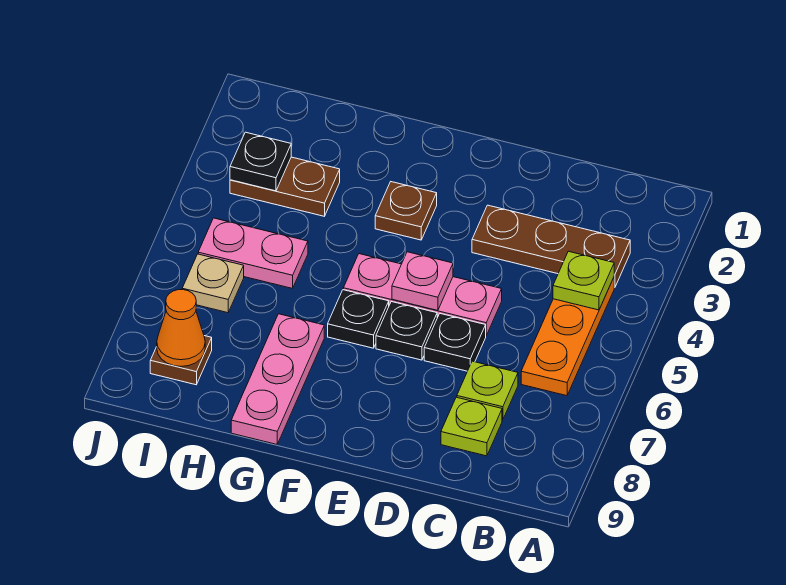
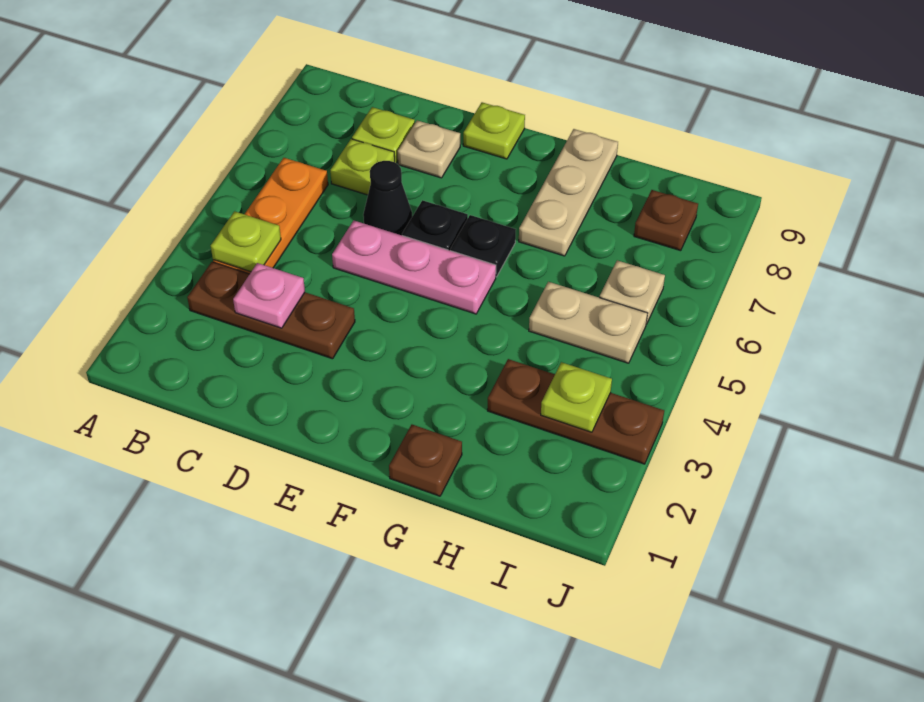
black plate D6 level 1 -> black cone D6 level 1
none -> tan plate D8 level 1
pink plate E5 level 2 -> pink plate C3 level 2
none -> lime plate E9 level 1
brown plate F3 level 1 -> brown plate G1 level 1
pink plate G7:G9 level 1 -> tan plate G7:G9 level 1
brown plate H3:I3 level 1 -> brown plate H3:J3 level 1
pink plate H5:I5 level 1 -> tan plate H5:I5 level 1
black plate I3 level 2 -> lime plate I3 level 2
orange cone I8 level 2 -> none

